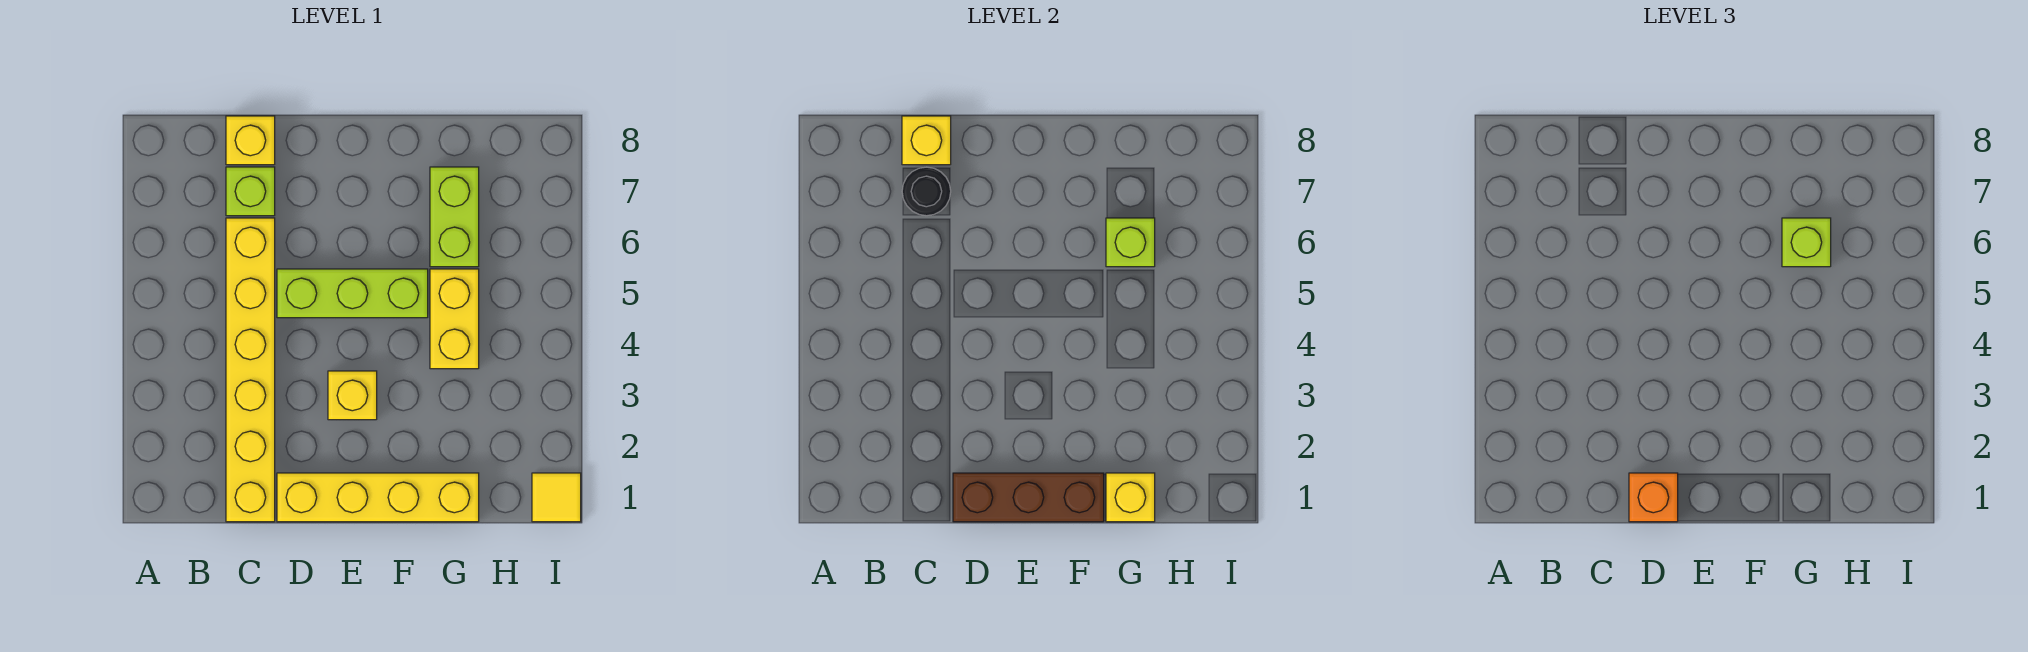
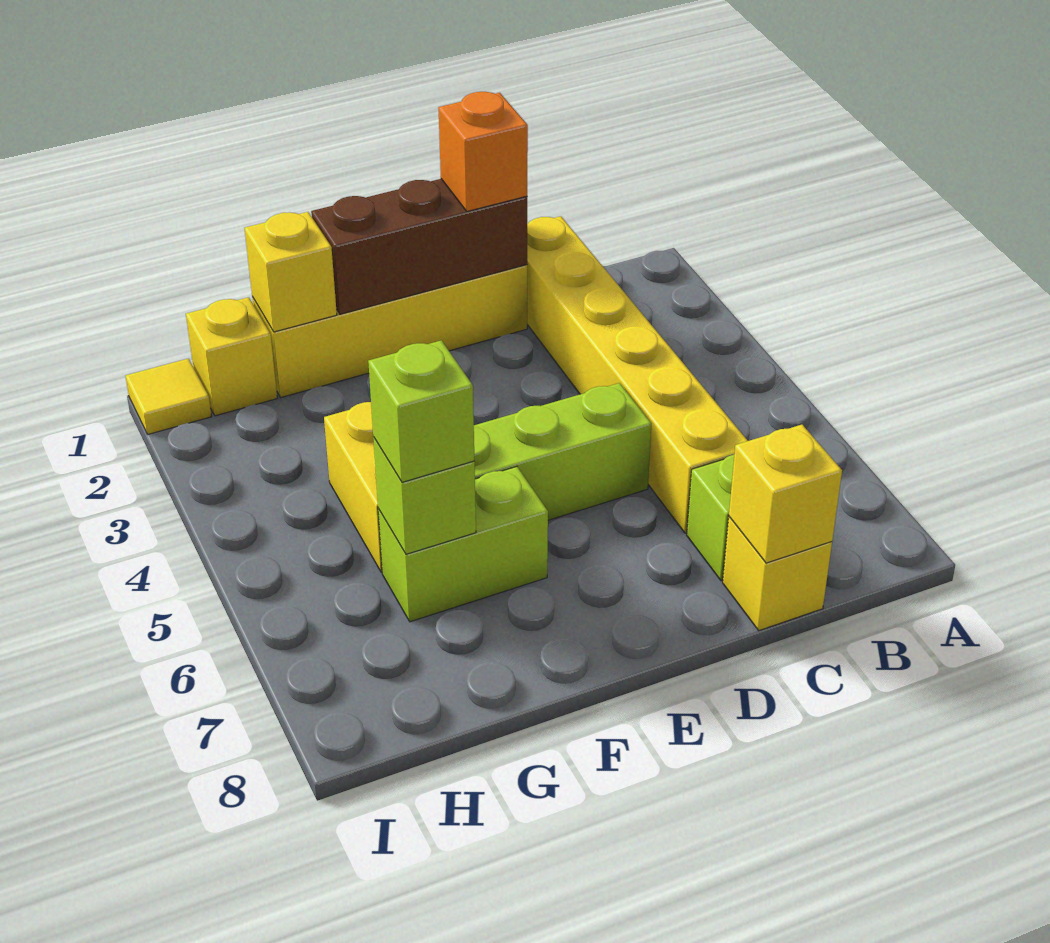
black round brick C7 level 2 -> none
yellow brick E3 level 1 -> yellow brick H1 level 1
lime brick G6:G7 level 1 -> lime brick F6:G6 level 1

